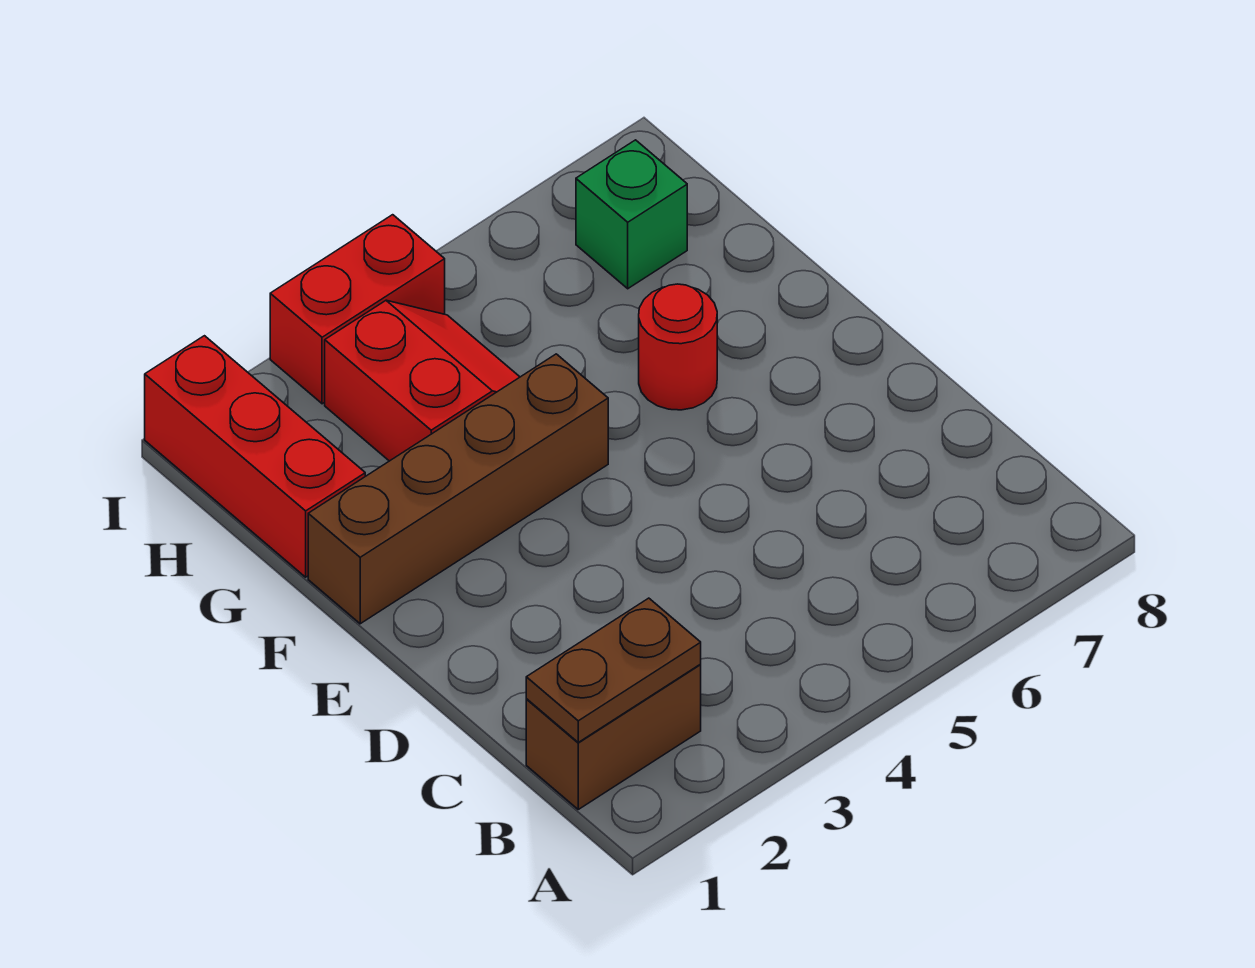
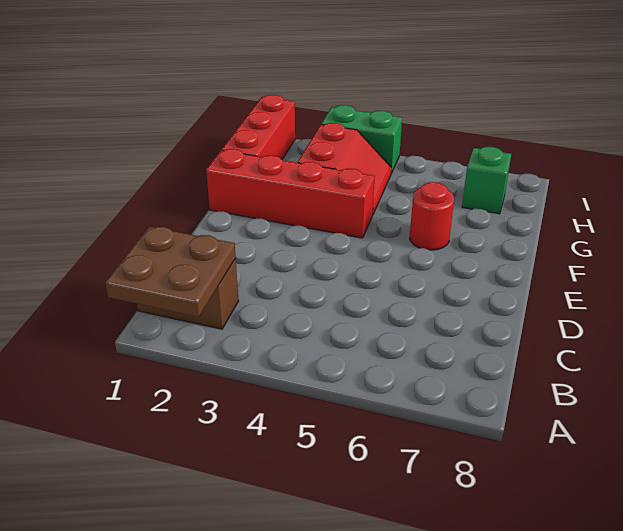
brown plate B1:B2 level 2 -> brown plate A1:B2 level 2
brown brick F1:F4 level 1 -> red brick F1:F4 level 1
red brick I3:I4 level 1 -> green brick I3:I4 level 1

